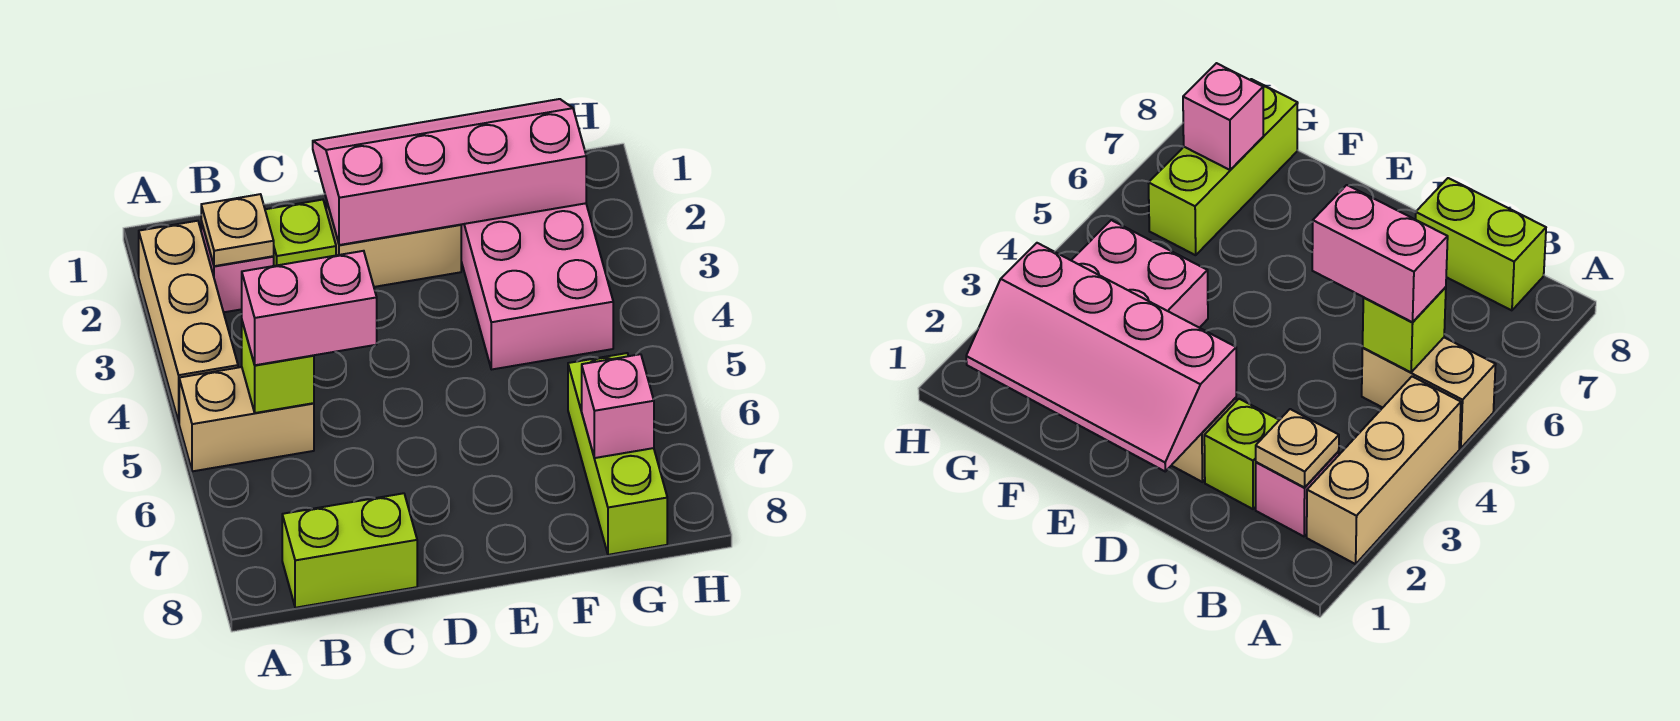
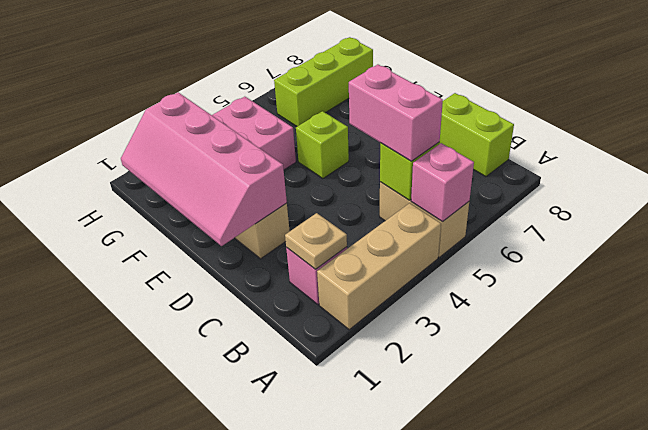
lime brick C2 level 1 -> lime brick E5 level 1
pink brick G7 level 2 -> pink brick A5 level 2

